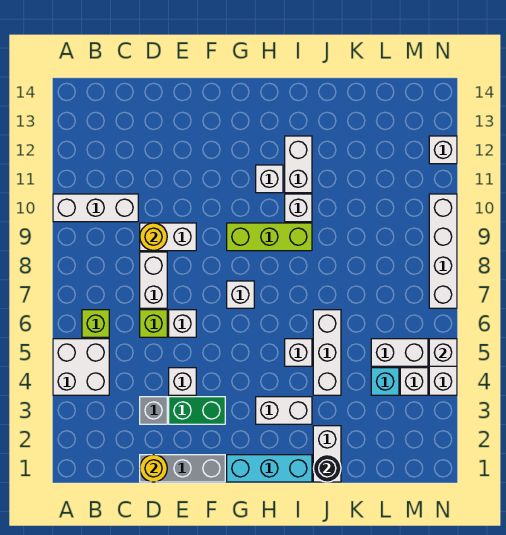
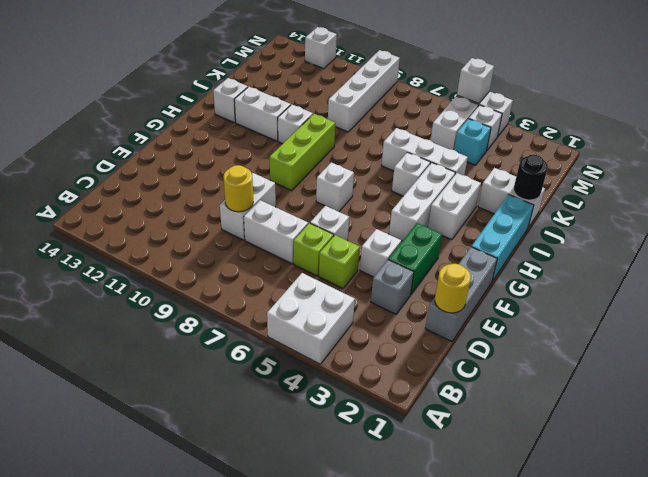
white brick A10:C10 level 1 -> white brick G4:I4 level 1
lime brick B6 level 1 -> lime brick D5 level 1
white brick H11 level 1 -> white brick I13 level 1
white brick N7:N10 level 1 -> white brick K9:N9 level 1

